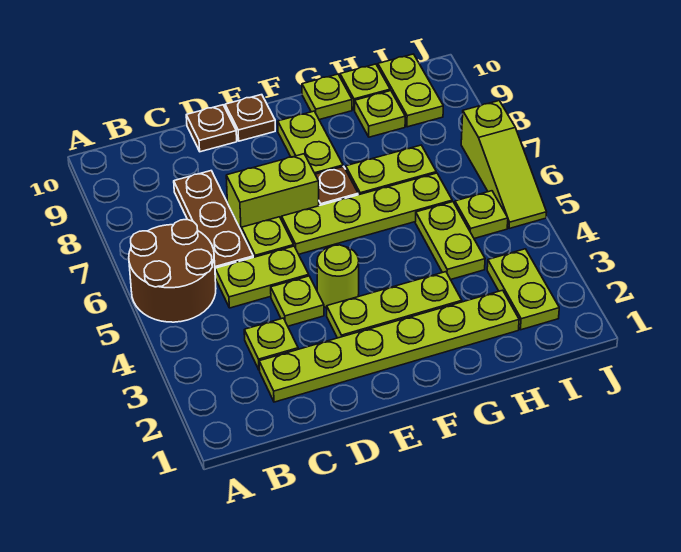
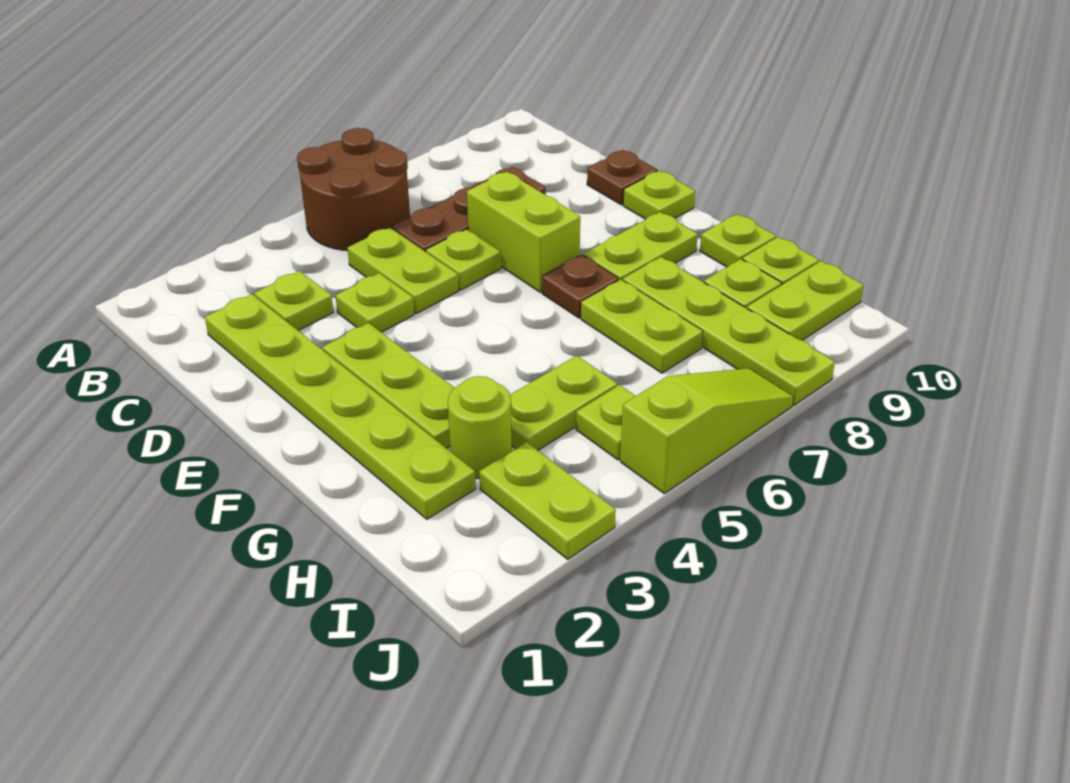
lime round brick E4 level 1 -> lime round brick H3 level 1
lime plate E6:H6 level 1 -> lime plate G8:J8 level 1
brown plate E10 level 1 -> lime plate E10 level 1
lime plate I2:I3 level 1 -> lime plate I3:J3 level 1
lime slope J5:J7 level 1 top 7 -> lime slope J5:J7 level 1 top 5

